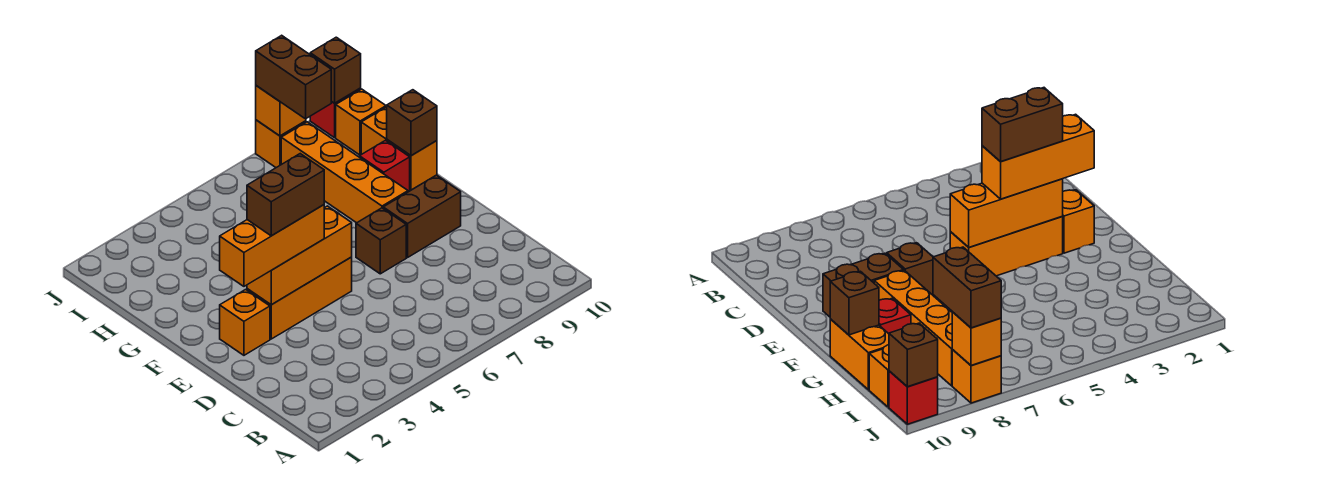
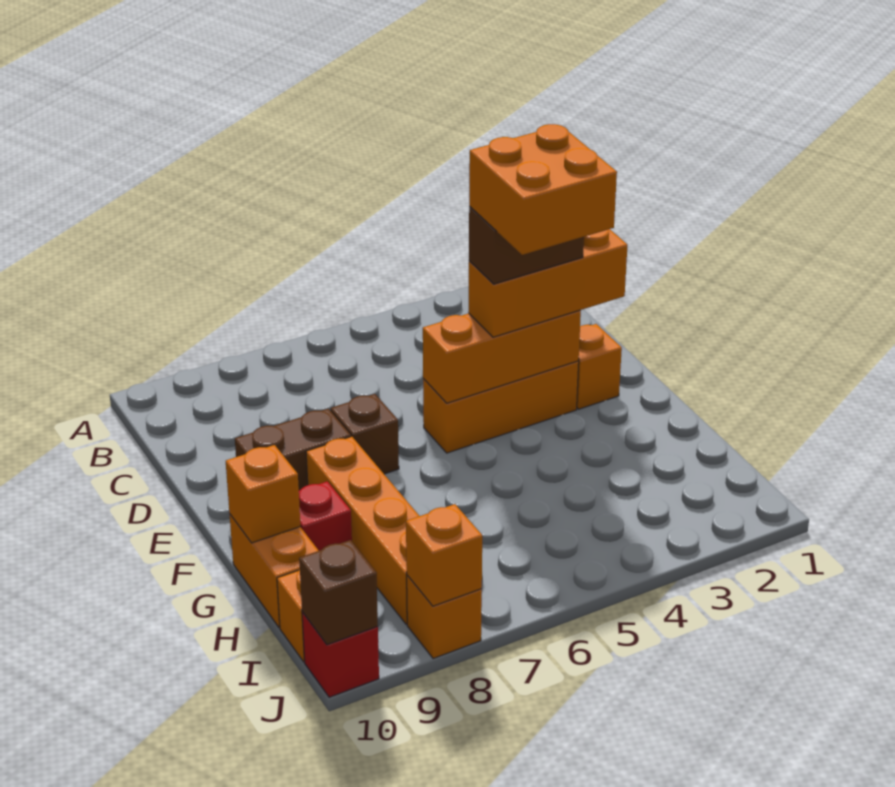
none -> orange brick E3:F4 level 5
brown brick G10 level 2 -> orange brick G10 level 2
brown brick I8:J8 level 3 -> none

